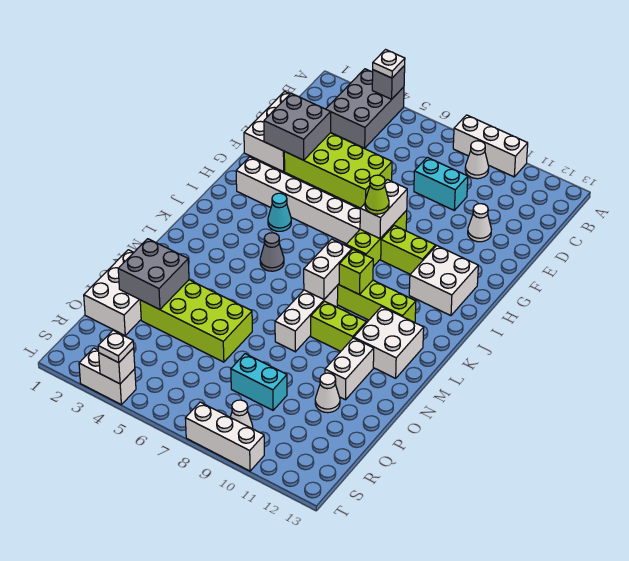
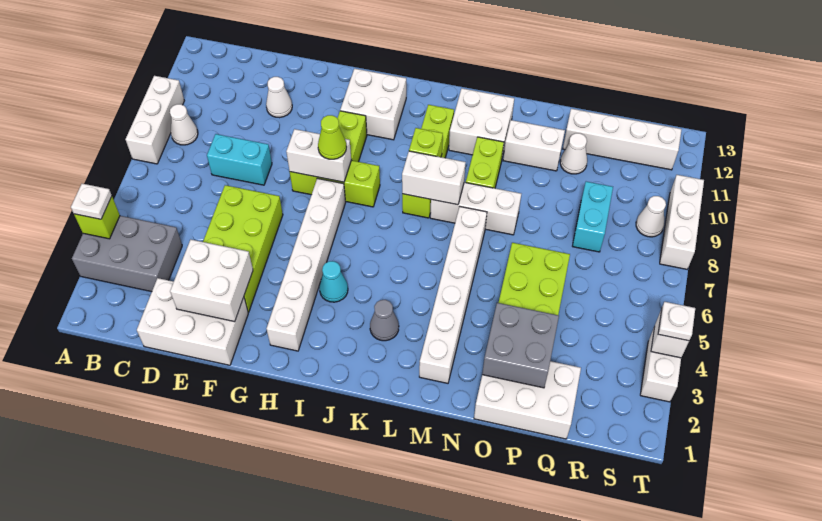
grey brick A4 level 2 -> lime brick A4 level 2
cyan brick D8:D9 level 1 -> cyan brick D8:E8 level 1
grey brick E2:F3 level 2 -> white brick E2:F3 level 2
grey cone K5 level 1 -> grey cone K3 level 1
none -> white brick M2:M7 level 1
none -> white brick P12:S12 level 1

